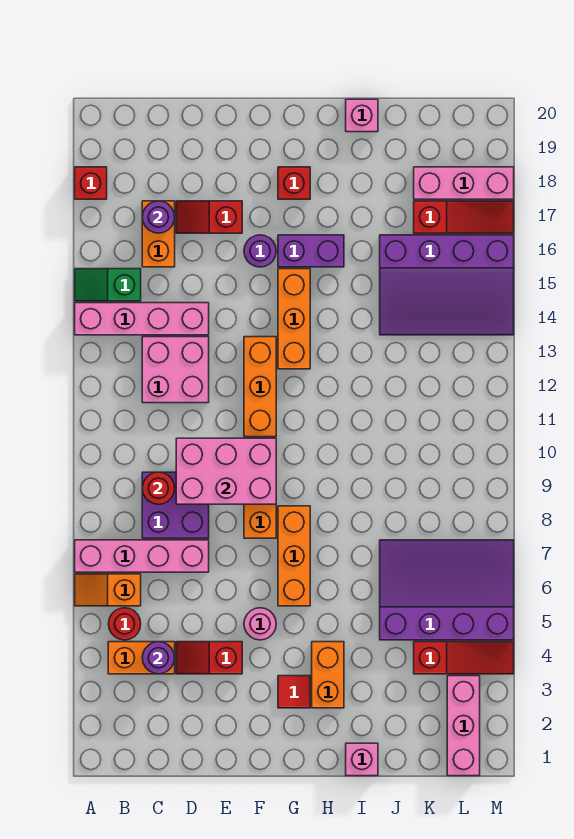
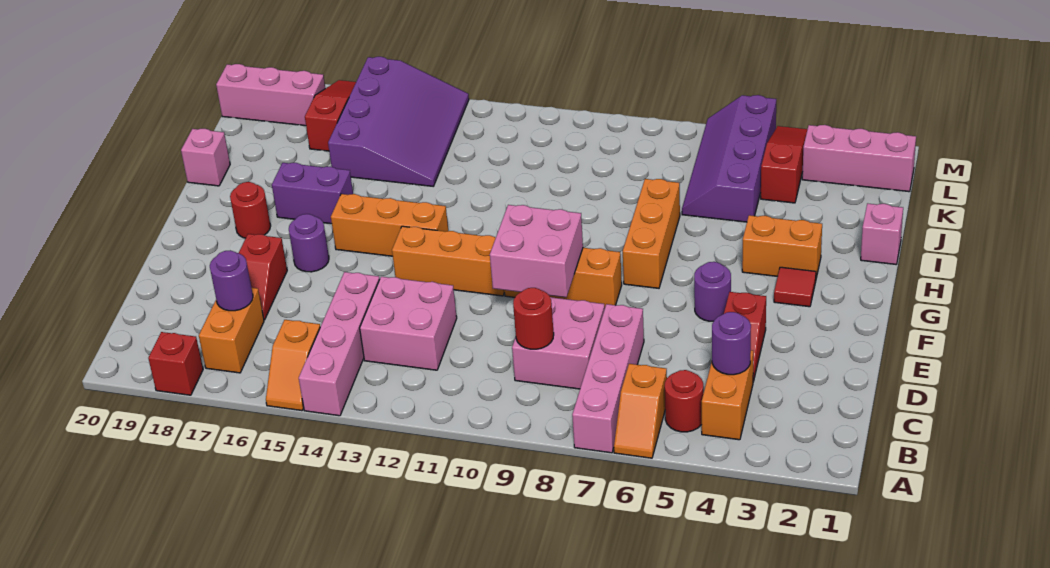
green slope A15:B15 level 1 top B -> orange slope A15:B15 level 1 top B
purple brick C8:D9 level 1 -> pink brick C8:D9 level 1
orange brick C16:C17 level 1 -> orange brick B17:C17 level 1
pink brick D9:F10 level 2 -> pink brick E9:F10 level 2
pink round brick F5 level 1 -> purple round brick F5 level 1
orange brick G6:G8 level 1 -> orange brick G7:I7 level 1
purple brick G16:H16 level 1 -> purple brick H16:H17 level 1
red brick G18 level 1 -> red round brick G18 level 1
purple slope J5:M7 level 1 top 5 -> purple slope J5:M6 level 1 top 5
pink brick K18:M18 level 1 -> pink brick L18:L20 level 1

